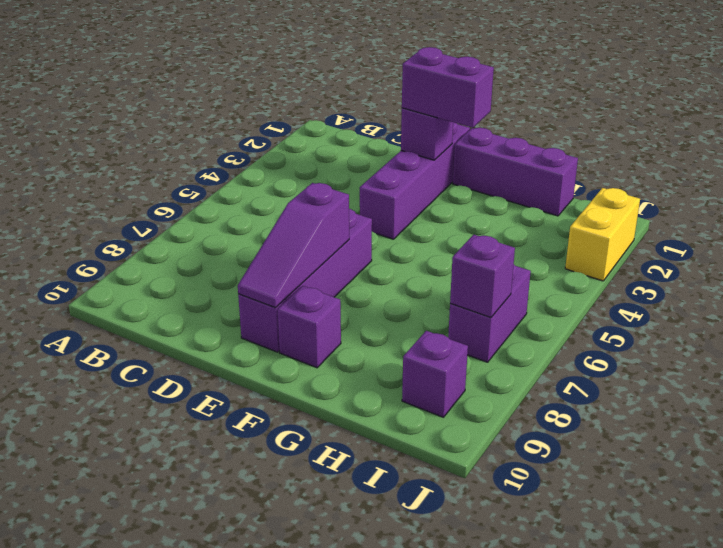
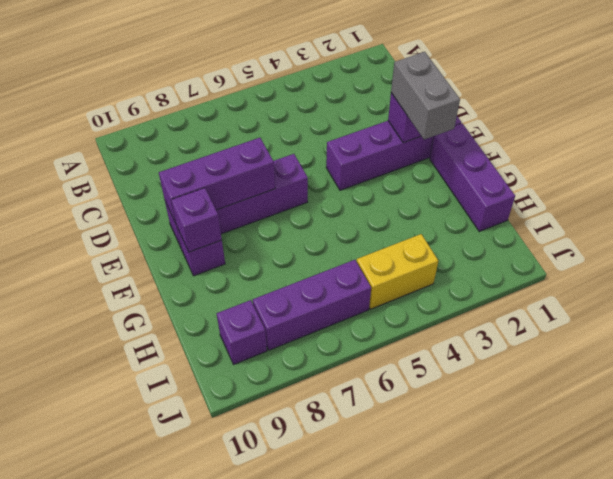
purple brick E2:F2 level 3 -> grey brick E2:F2 level 3
purple slope E7:E9 level 2 top 7 -> purple brick E7:E9 level 2
purple brick I6:I7 level 1 -> purple brick I6:I8 level 1
purple brick I7 level 2 -> purple brick F9 level 2
yellow brick J2:J3 level 1 -> yellow brick I4:I5 level 1

